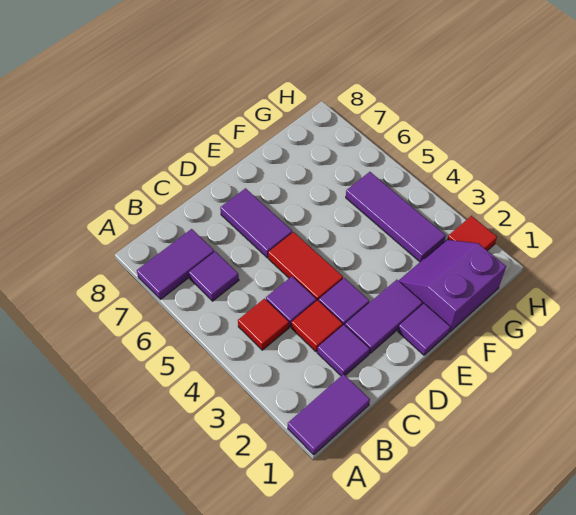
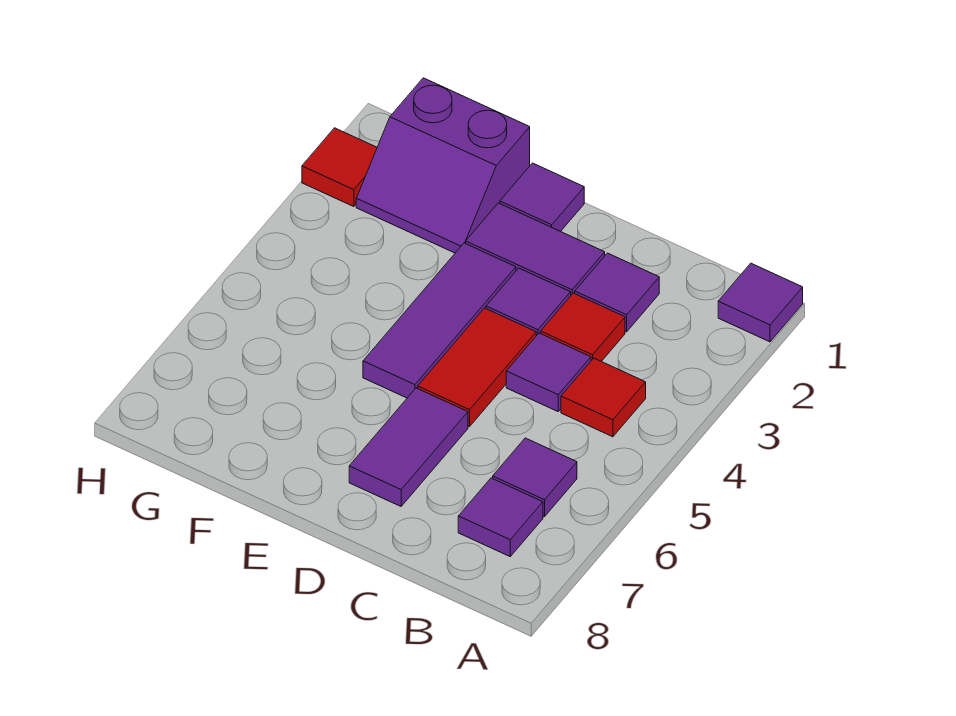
purple tile A1:B1 level 1 -> purple tile A1 level 1
purple tile A7:B7 level 1 -> purple tile B7 level 1
purple tile G3:G5 level 1 -> purple tile E3:E5 level 1

